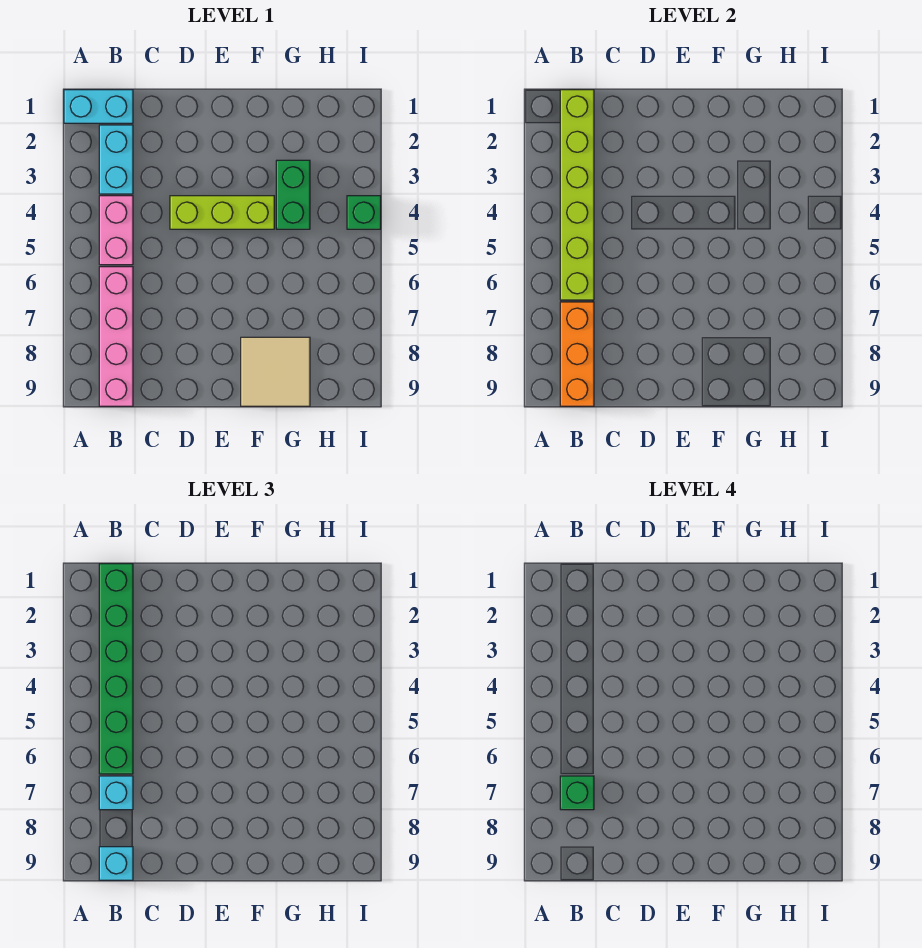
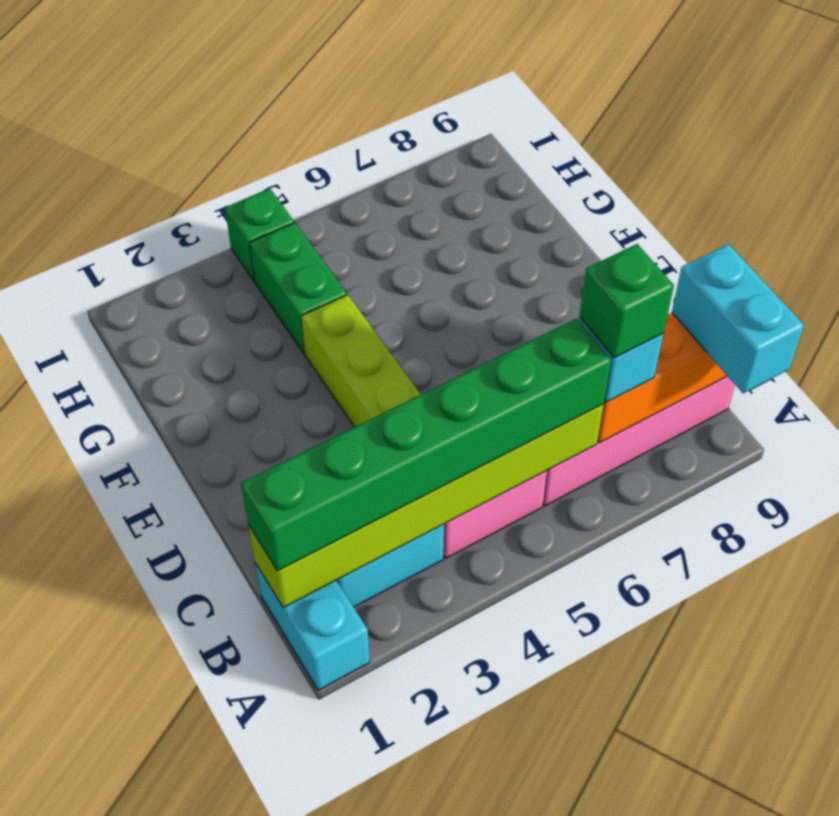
cyan brick B9 level 3 -> cyan brick A9:B9 level 3
tan tile F8:G9 level 1 -> none
green brick G3:G4 level 1 -> green brick G4:H4 level 1

